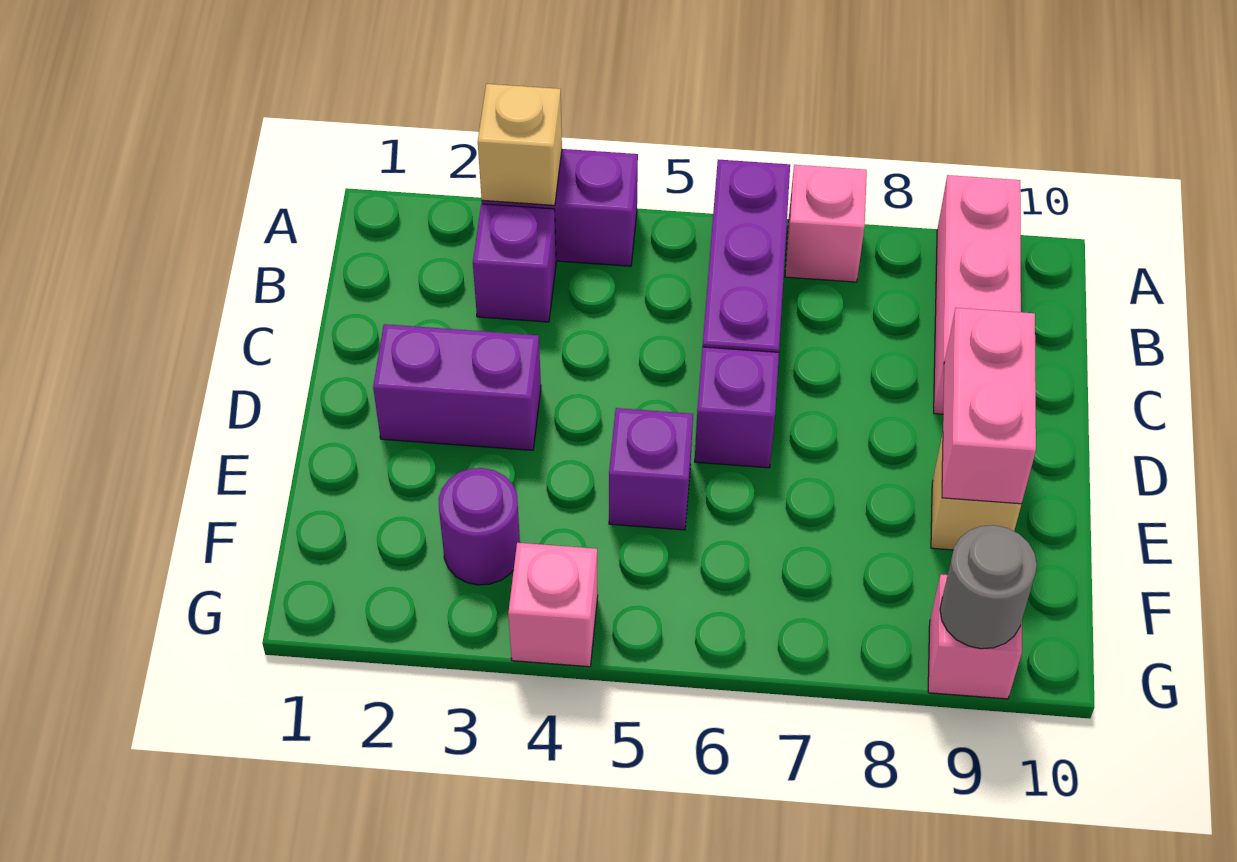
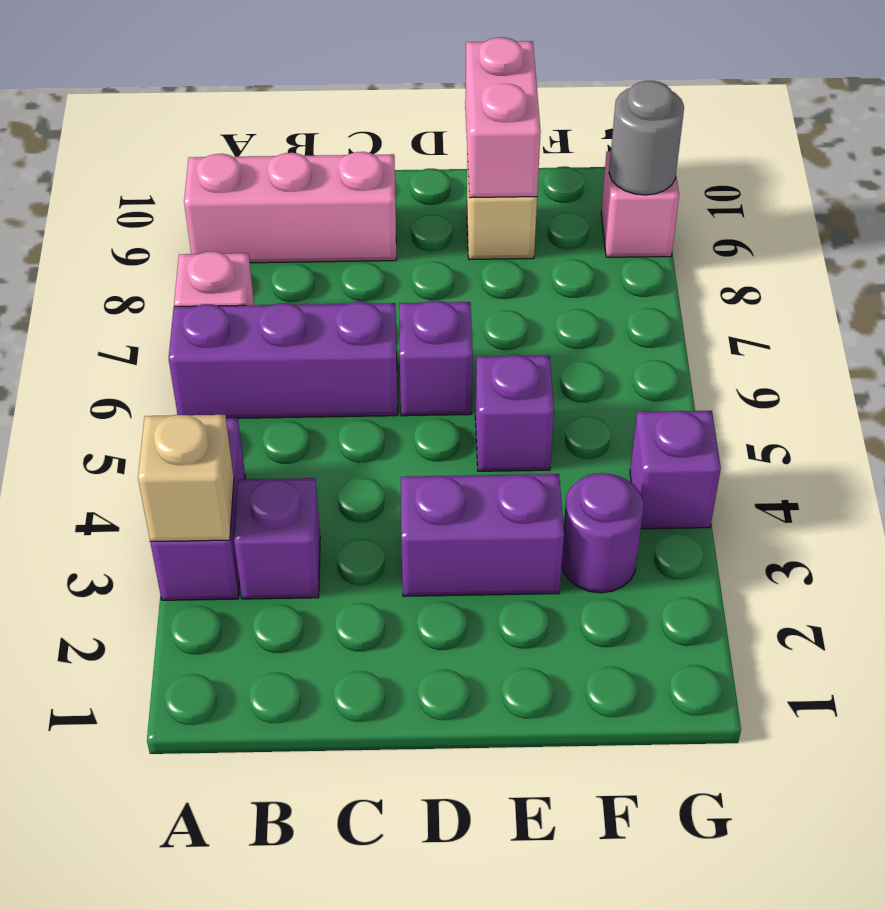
purple brick D2:D3 level 1 -> purple brick D3:E3 level 1
pink brick D9:E9 level 2 -> pink brick E9:E10 level 2
pink brick G4 level 1 -> purple brick G4 level 1

